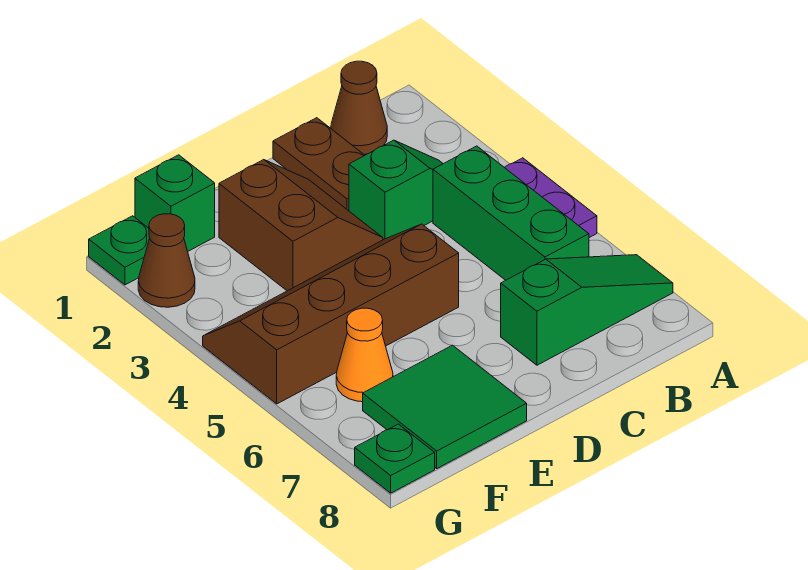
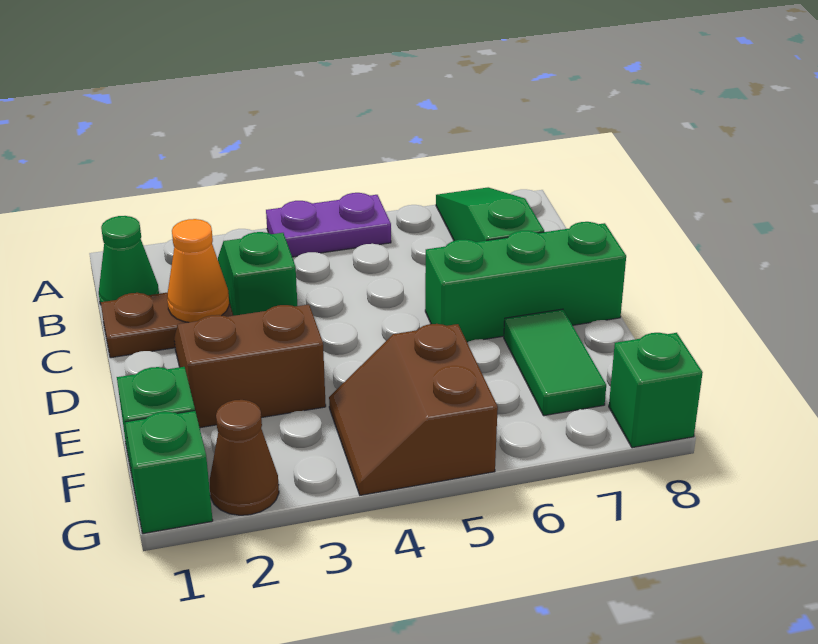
brown cone B1 level 1 -> green cone B1 level 1
green brick B4:B6 level 1 -> green brick D6:D8 level 1
brown slope D4:G5 level 1 top 5 -> brown slope F4:G5 level 1 top 5
green tile E7:F8 level 1 -> green tile E7:F7 level 1
orange cone F6 level 1 -> orange cone C2 level 2
green plate G1 level 1 -> green brick G1 level 1
green plate G8 level 1 -> green brick G8 level 1

